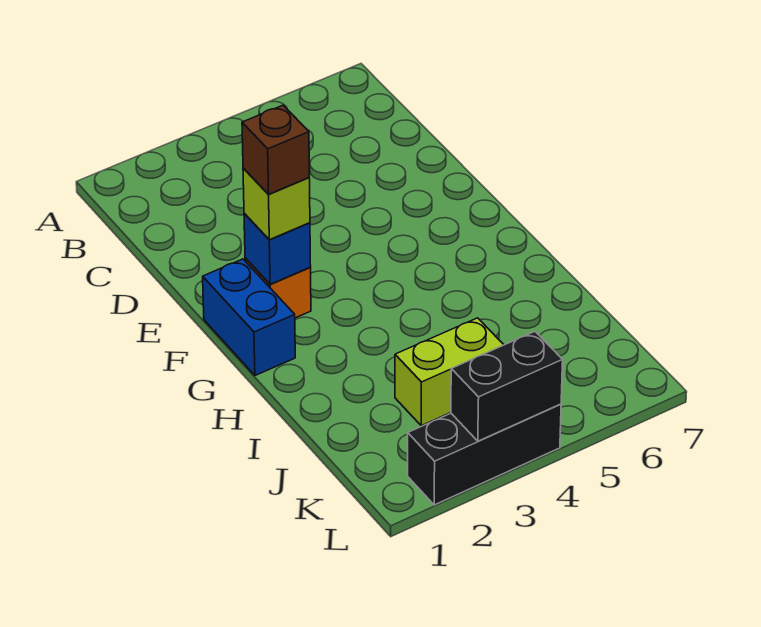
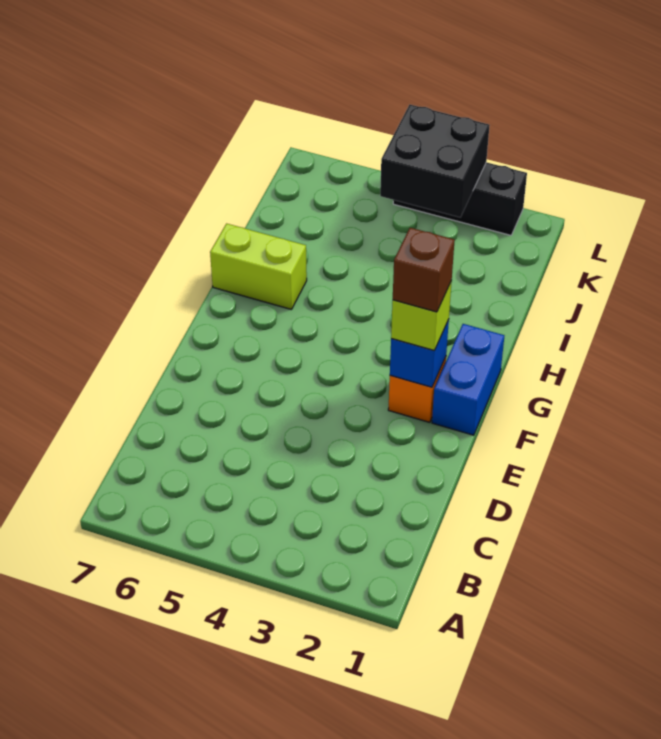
lime brick J3:J4 level 1 -> lime brick H6:H7 level 1
black brick L3:L4 level 2 -> black brick K3:L4 level 2

